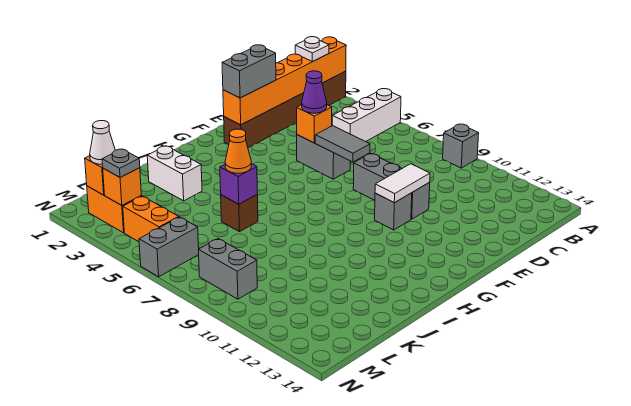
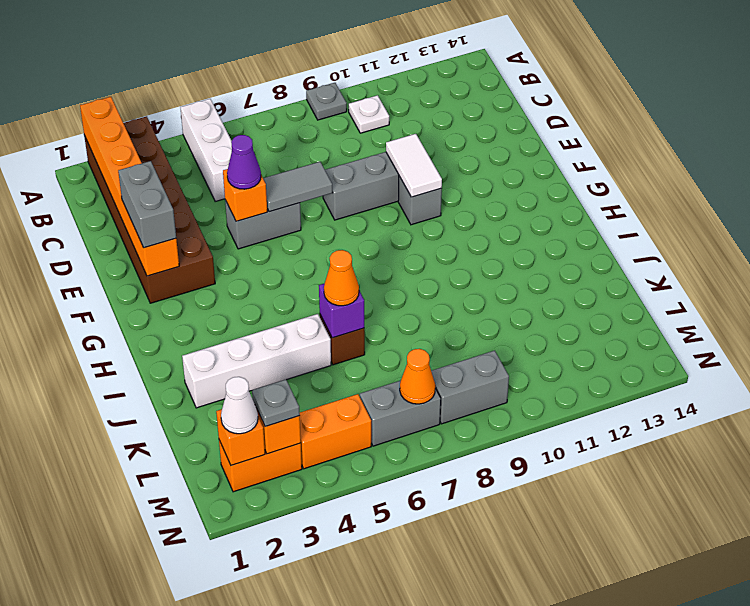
brown brick A2:F2 level 1 -> brown brick A2:F3 level 1
grey brick A9 level 1 -> grey plate A9 level 1
white plate B2 level 3 -> white plate B10 level 1
white brick J2:J3 level 1 -> white brick J2:J5 level 1
grey brick M6:N6 level 1 -> grey brick M6:M7 level 1
none -> orange cone M7 level 2

